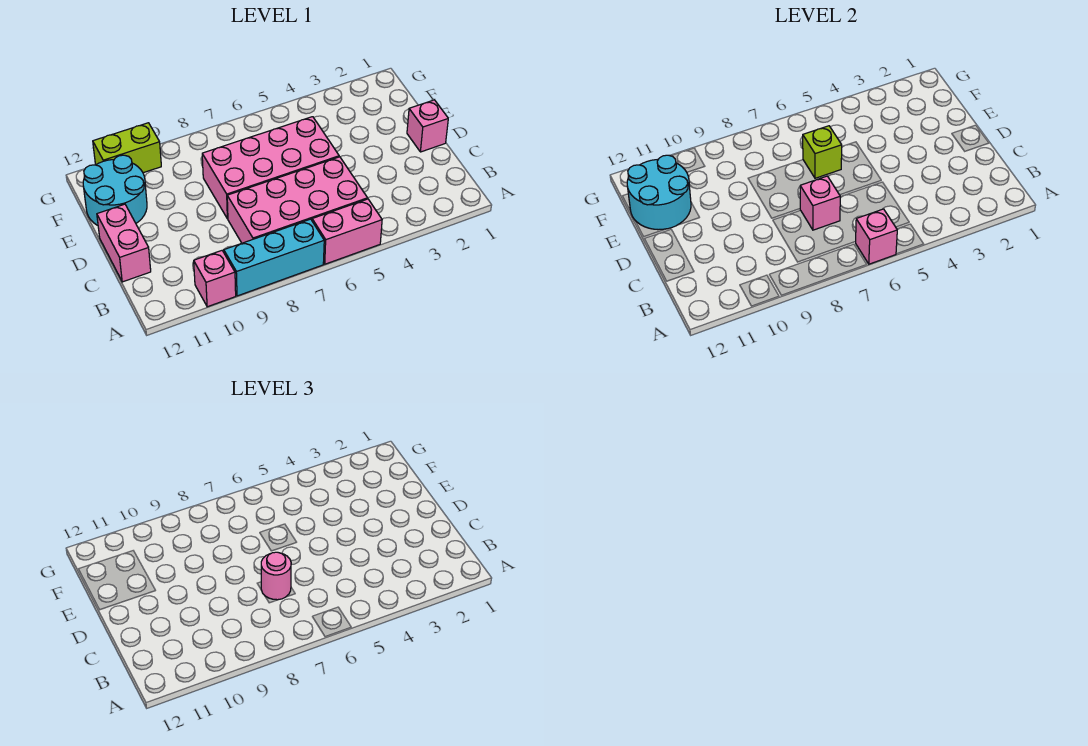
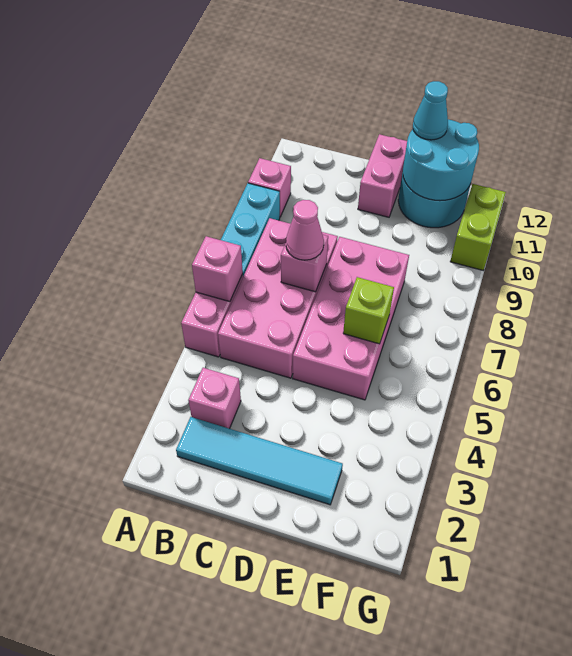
none -> cyan tile B2:E2 level 1
pink round brick C7 level 3 -> pink cone C7 level 3
pink brick C12:D12 level 1 -> pink brick D11:D12 level 1
pink brick D1 level 1 -> pink brick B3 level 1
none -> cyan cone E12 level 3

